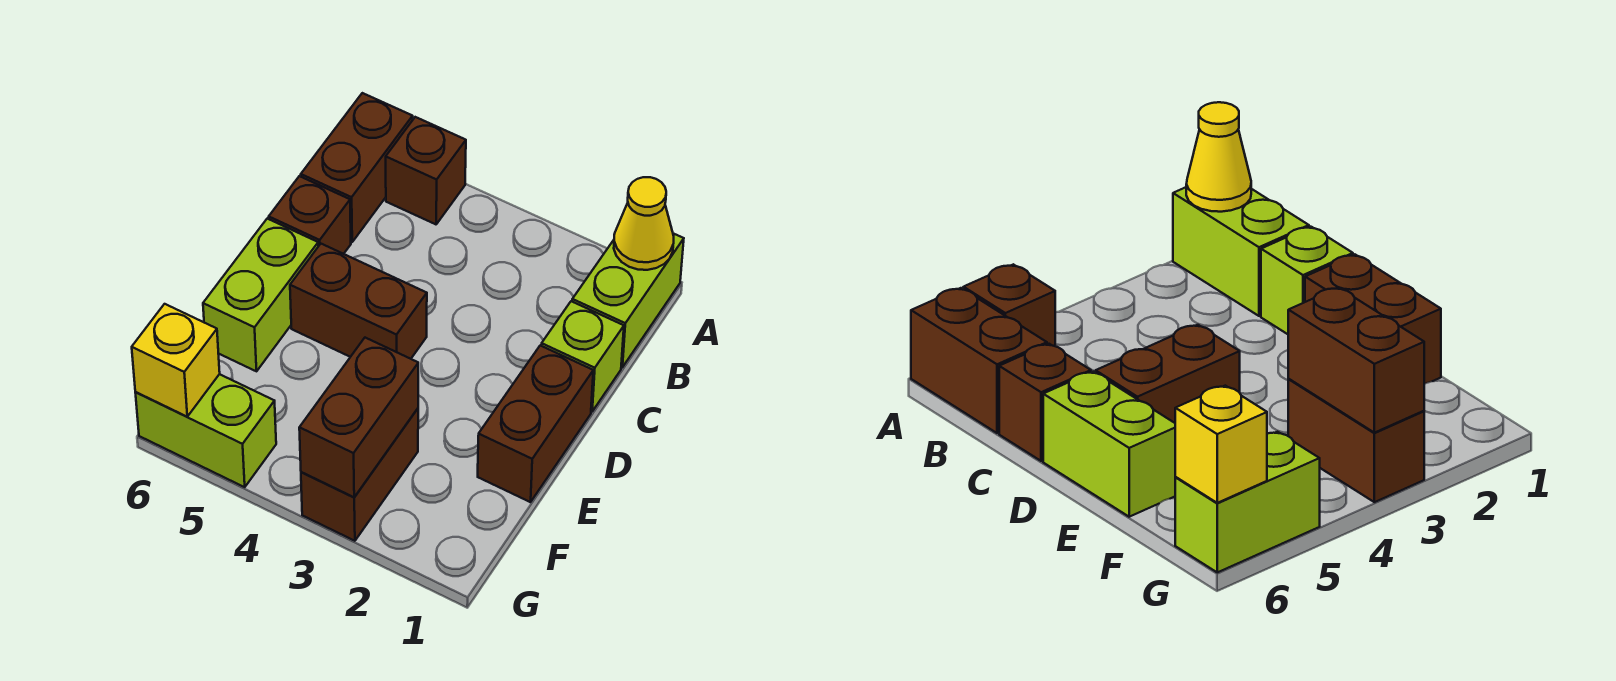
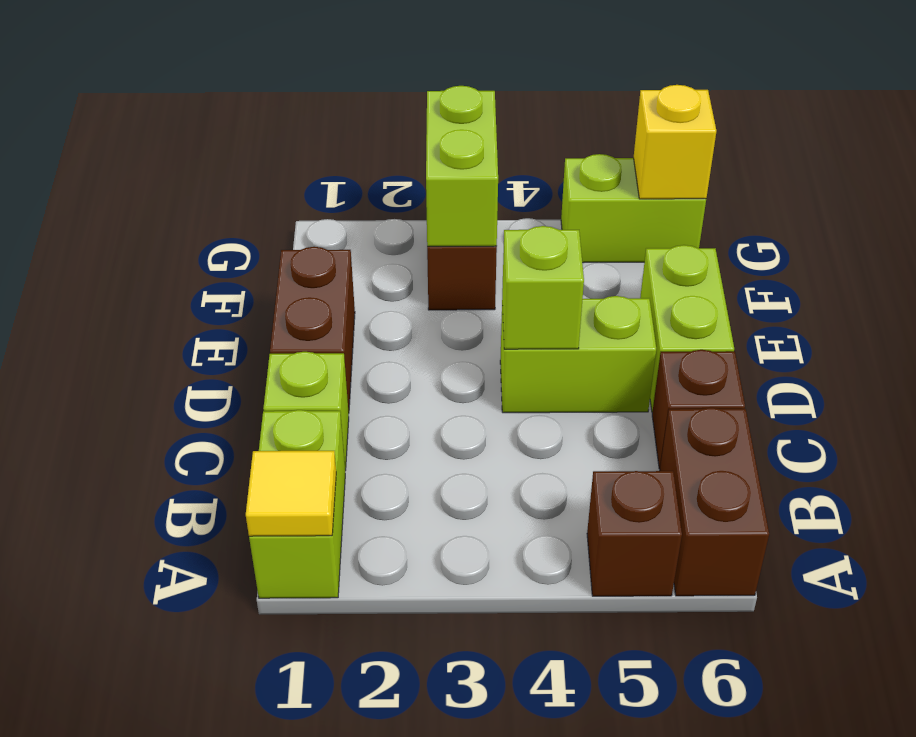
yellow cone A1 level 2 -> yellow tile A1 level 2
brown brick D4:D5 level 1 -> lime brick D4:D5 level 1
none -> lime brick D4 level 2
brown brick F3:G3 level 2 -> lime brick F3:G3 level 2

